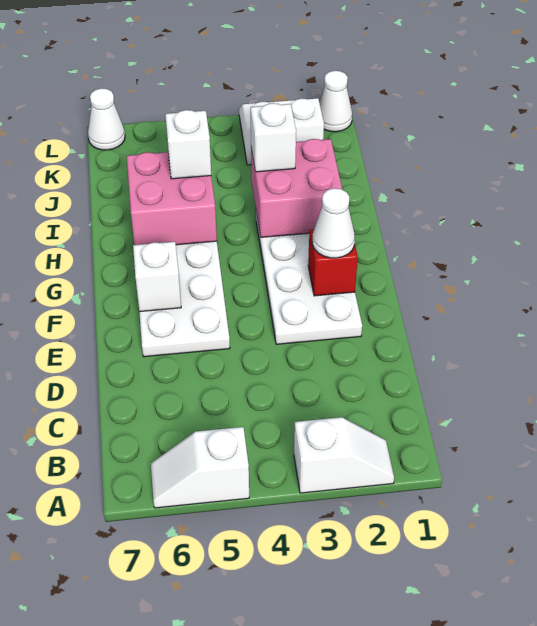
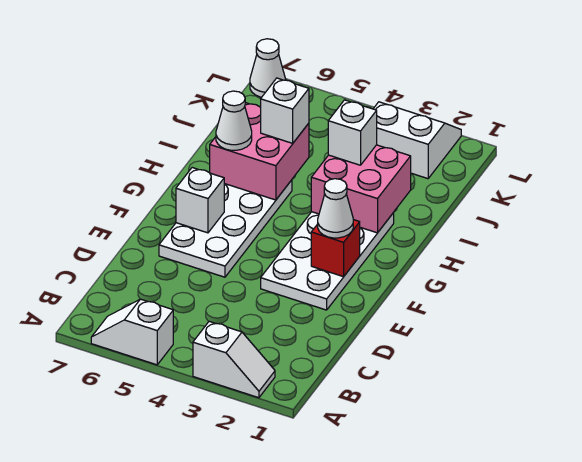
white cone L1 level 1 -> white cone H6 level 3

